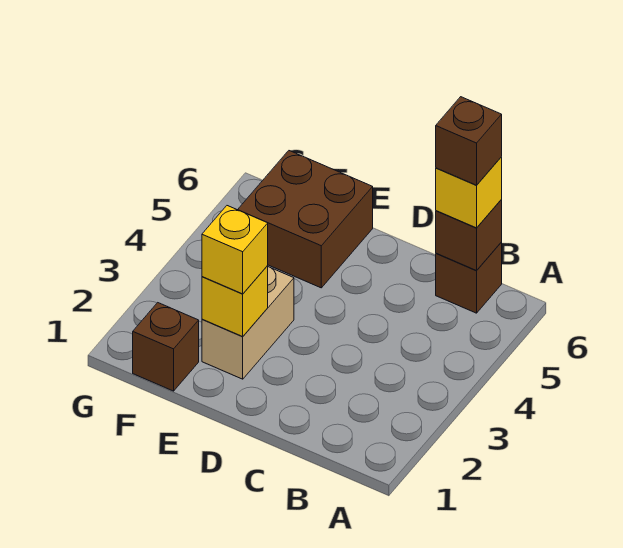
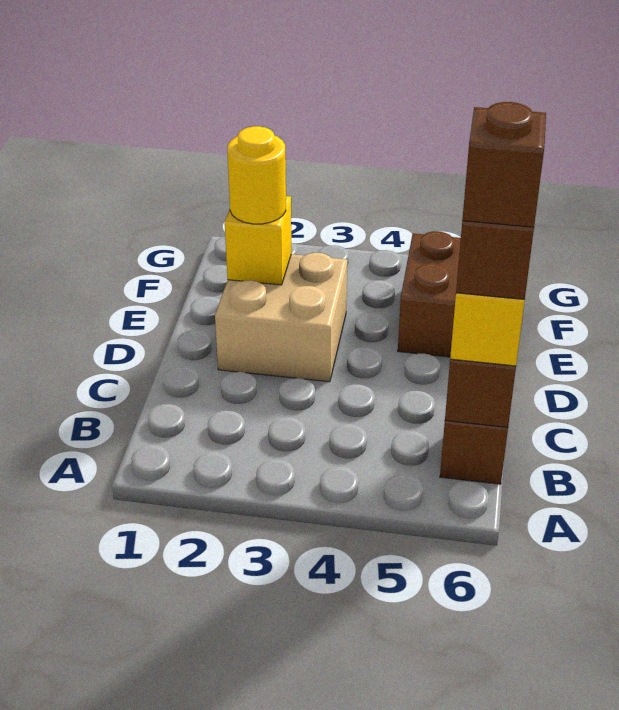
tan brick E2:E3 level 1 -> tan brick D2:E3 level 1
yellow brick E2 level 3 -> yellow round brick E2 level 3
brown brick F1 level 1 -> brown brick B6 level 5

